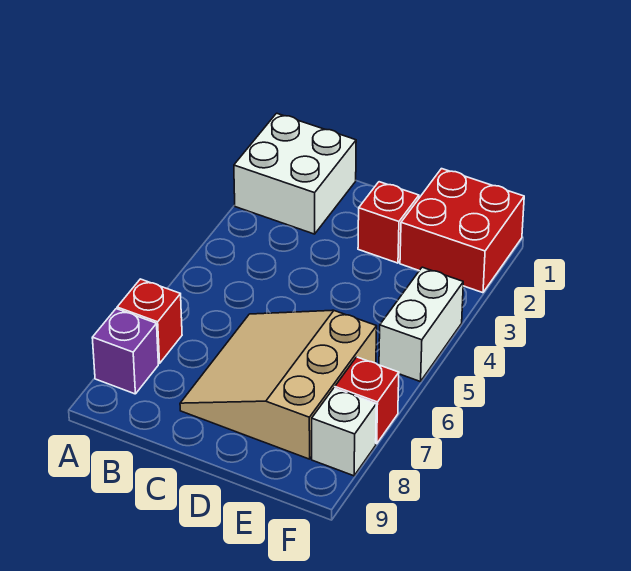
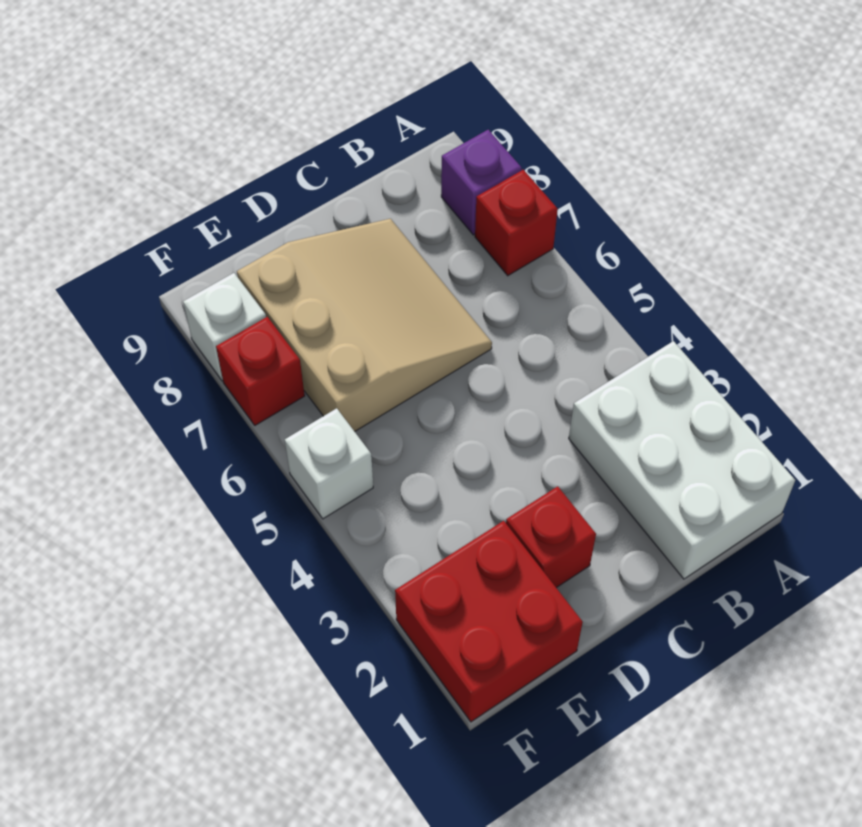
white brick A1:B2 level 1 -> white brick A1:B3 level 1
white brick F4:F5 level 1 -> white brick F5 level 1

